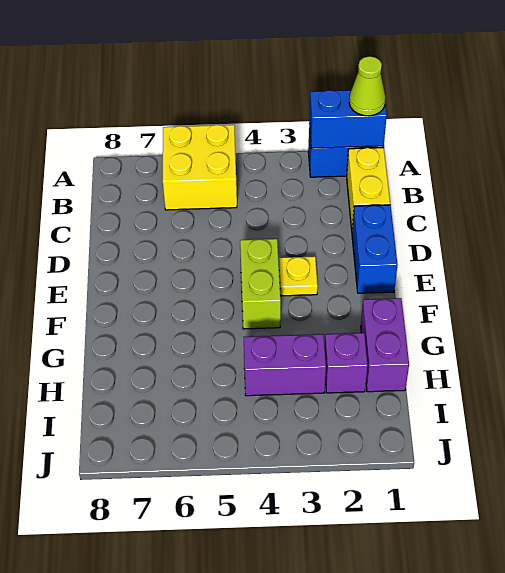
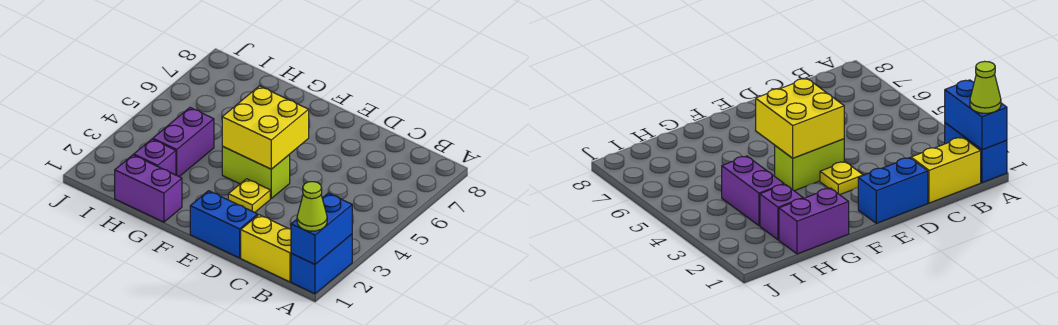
yellow brick A5:B6 level 1 -> yellow brick E4:F5 level 2

